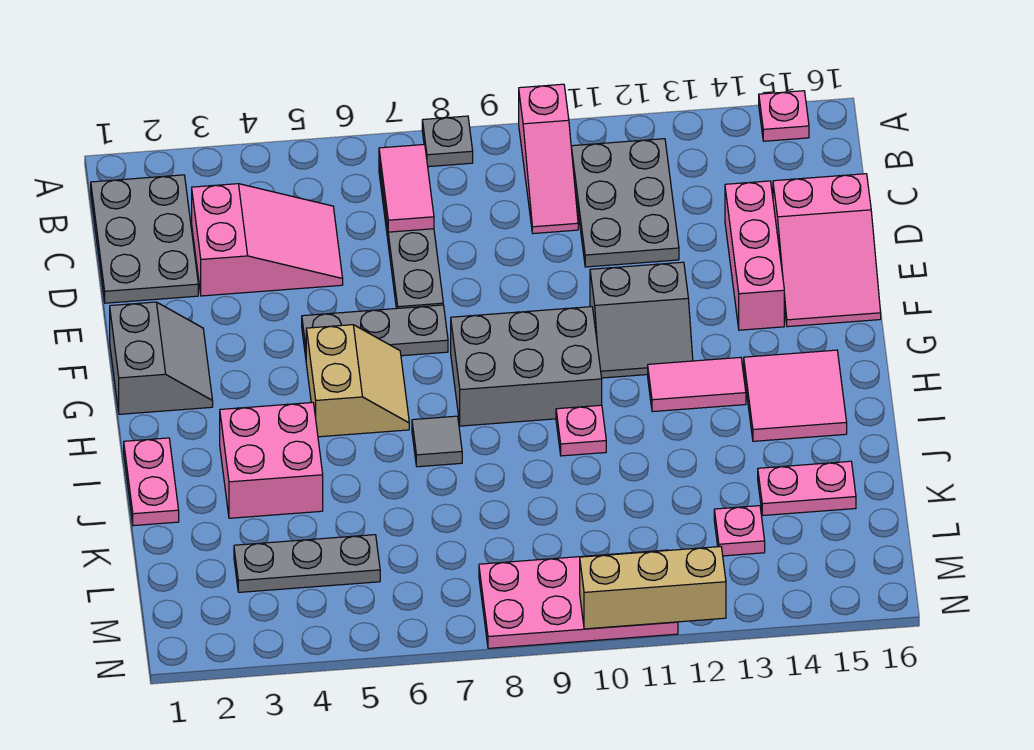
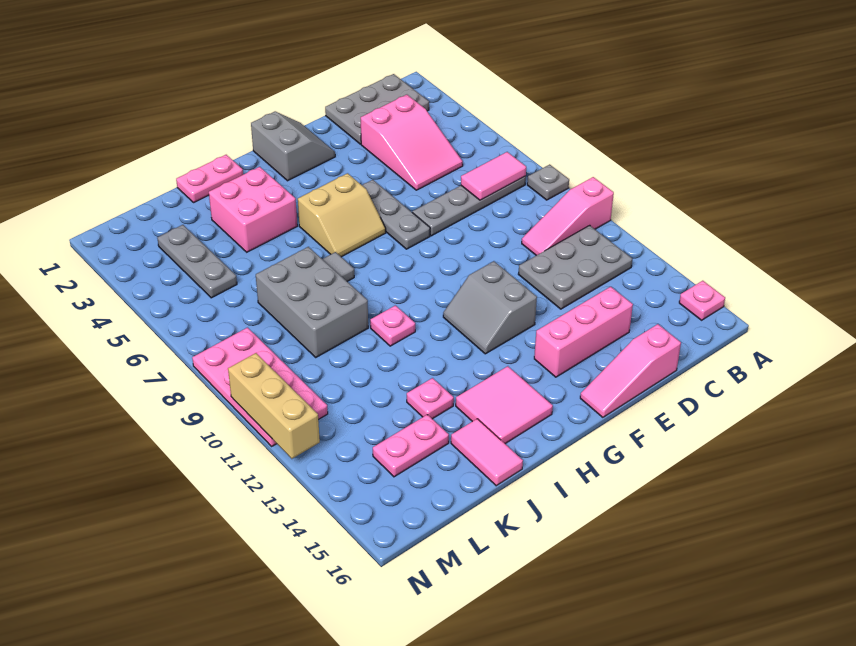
pink slope D15:F16 level 1 top D -> pink slope D16:F16 level 1 top D
grey slope F1:G2 level 1 top 1 -> grey slope F1:G2 level 1 top G
grey brick G8:H10 level 1 -> grey brick J7:K9 level 1
pink tile H12:H13 level 1 -> pink tile J15:J16 level 1
pink plate K14:K15 level 1 -> pink plate K14:L14 level 1
pink plate L13 level 1 -> pink plate J13 level 1

